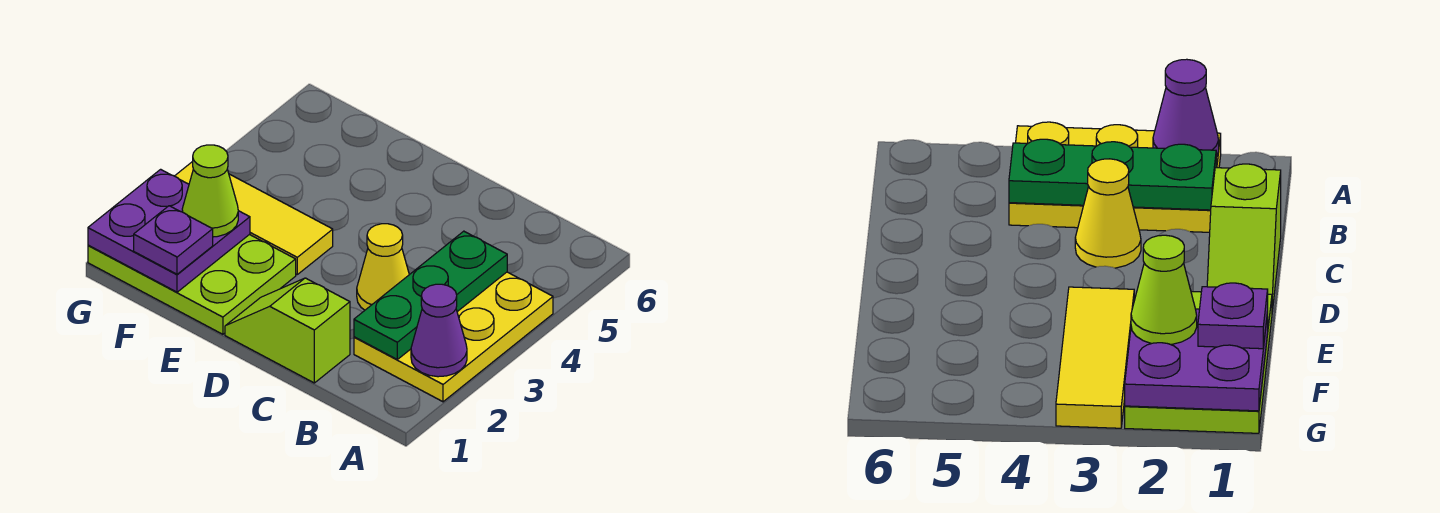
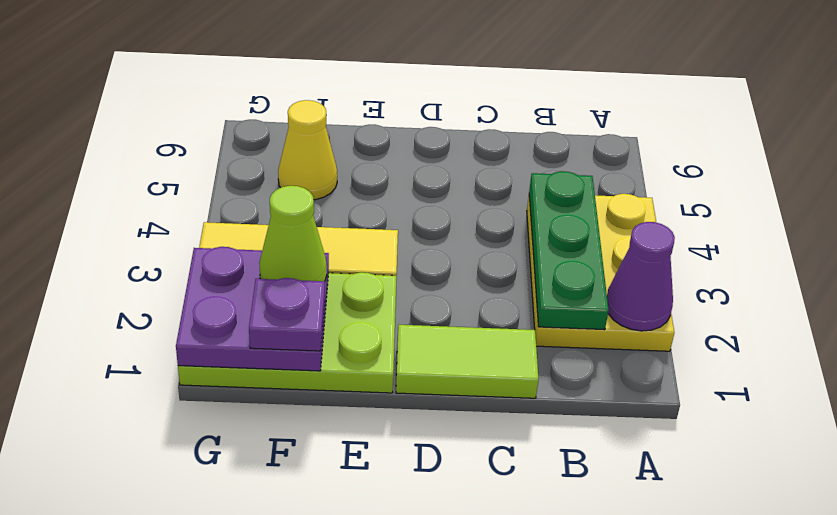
lime slope C1:D1 level 1 top C -> lime tile C1:D1 level 1
yellow cone C3 level 1 -> yellow cone F5 level 1

